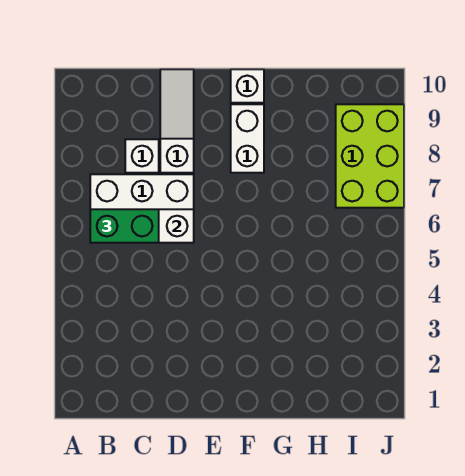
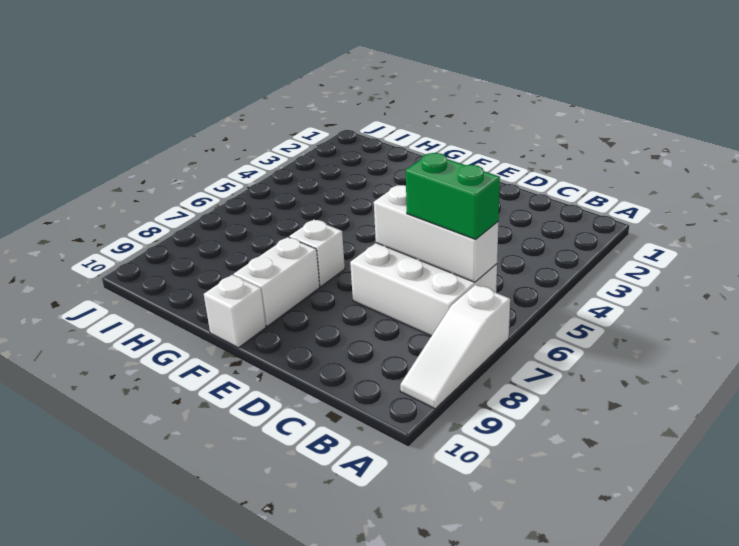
white brick C8 level 1 -> white brick F7 level 1
white slope D8:D10 level 1 top 8 -> white slope A7:A9 level 1 top 7
lime brick I7:J9 level 1 -> none

